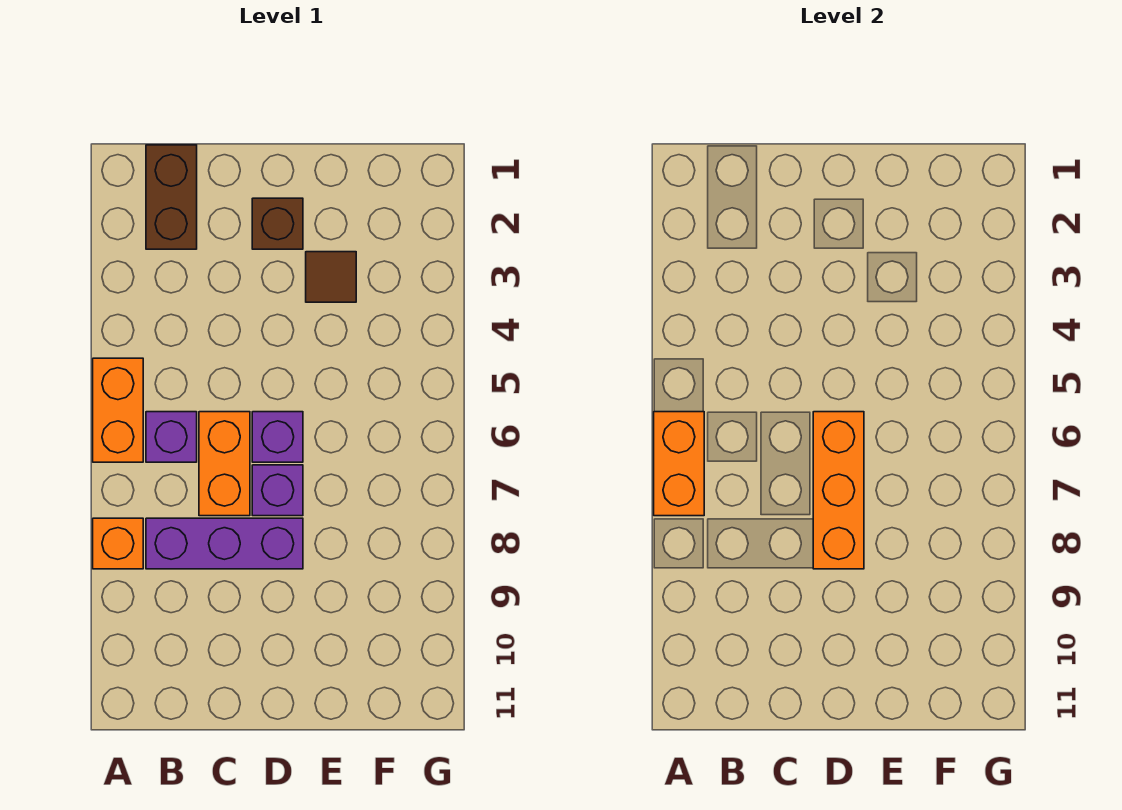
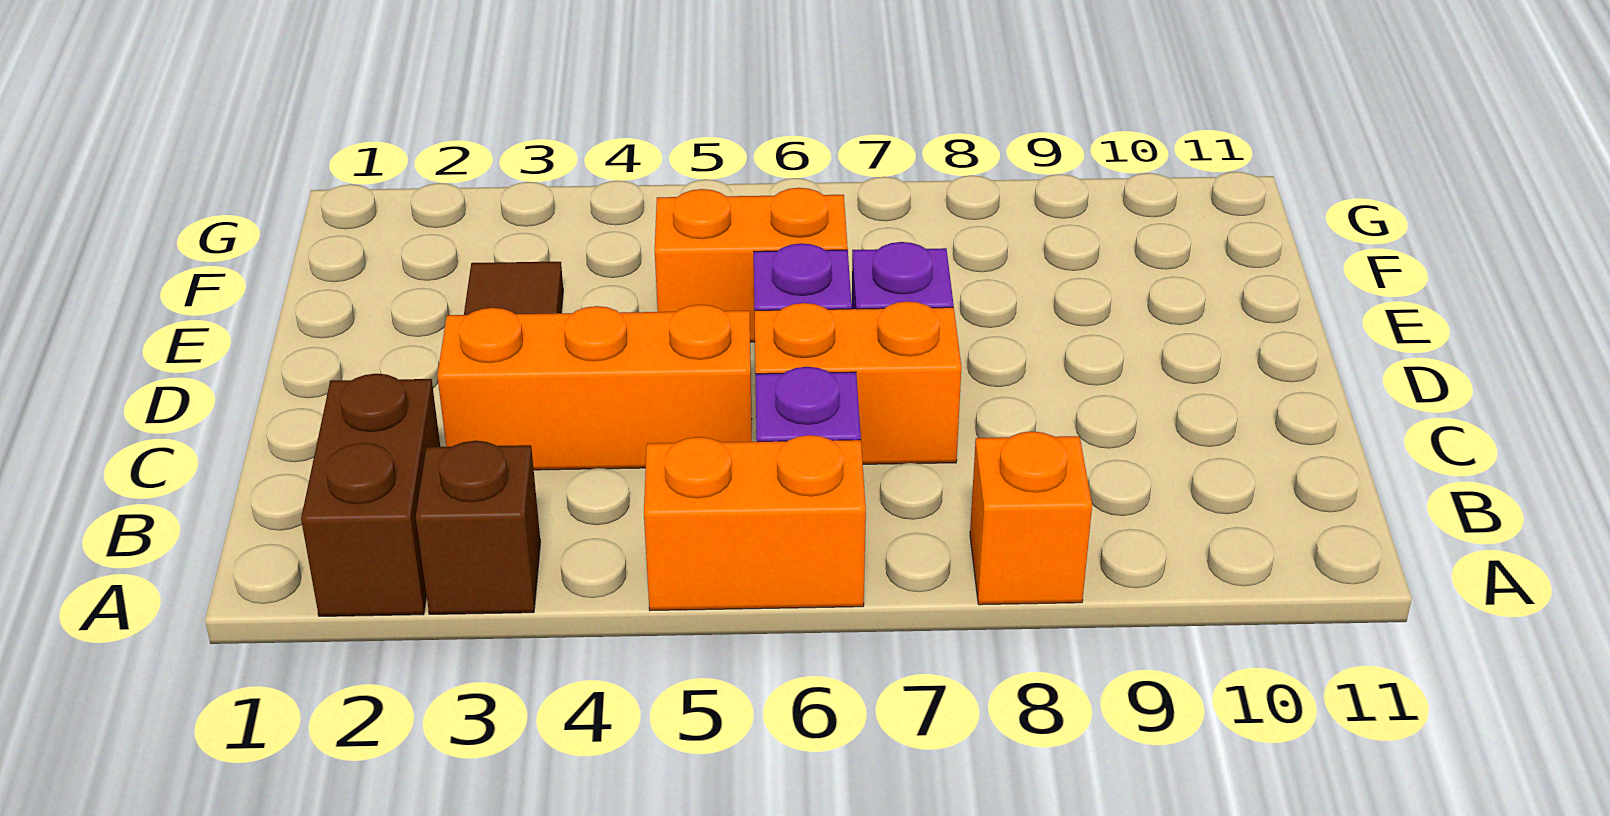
orange brick A6:A7 level 2 -> orange brick E5:E6 level 1
brown brick B1:B2 level 1 -> brown brick A2:B2 level 1
purple brick B8:D8 level 1 -> none
brown brick D2 level 1 -> brown brick A3 level 1
orange brick D6:D8 level 2 -> orange brick C3:C5 level 1

